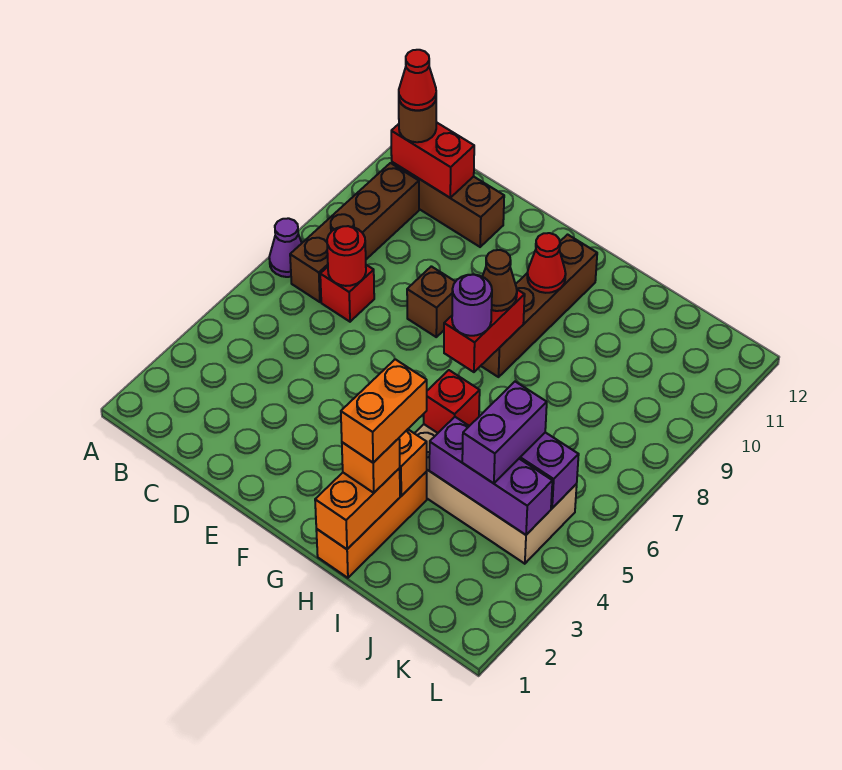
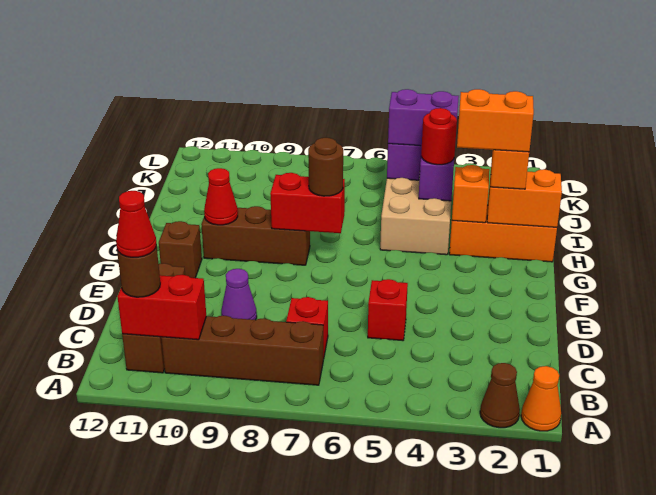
none -> orange cone A1 level 1
purple cone A7 level 1 -> purple cone D9 level 1
red brick B11:C11 level 2 -> red brick B10:B11 level 2
red round brick C7 level 2 -> red round brick I4 level 3
brown brick E8 level 1 -> brown brick F11 level 1
purple round brick G7 level 3 -> brown round brick G7 level 3
brown brick G8:G11 level 1 -> brown brick G8:G10 level 1
brown cone G8 level 3 -> brown cone A2 level 1
red brick H5 level 2 -> red brick D5 level 1

